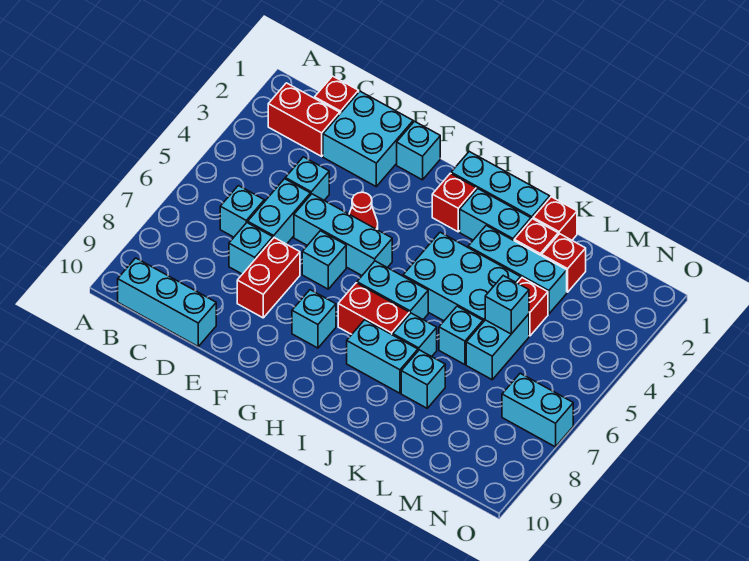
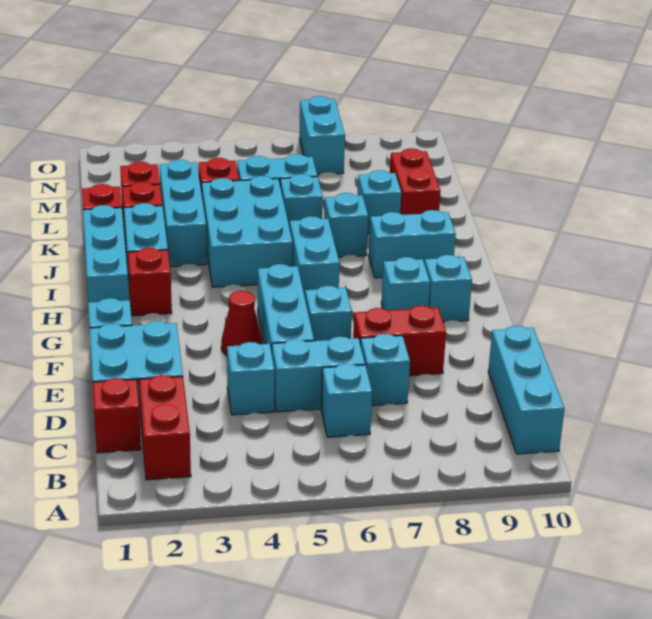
red brick H7:I7 level 1 -> red brick K9:L9 level 1
cyan brick I8:J8 level 1 -> cyan brick I8:I9 level 1
cyan brick L5 level 2 -> cyan brick G9 level 1

